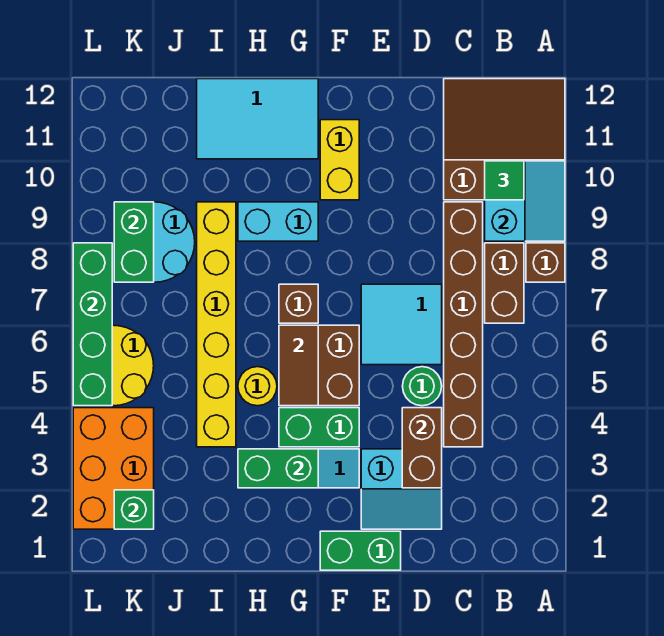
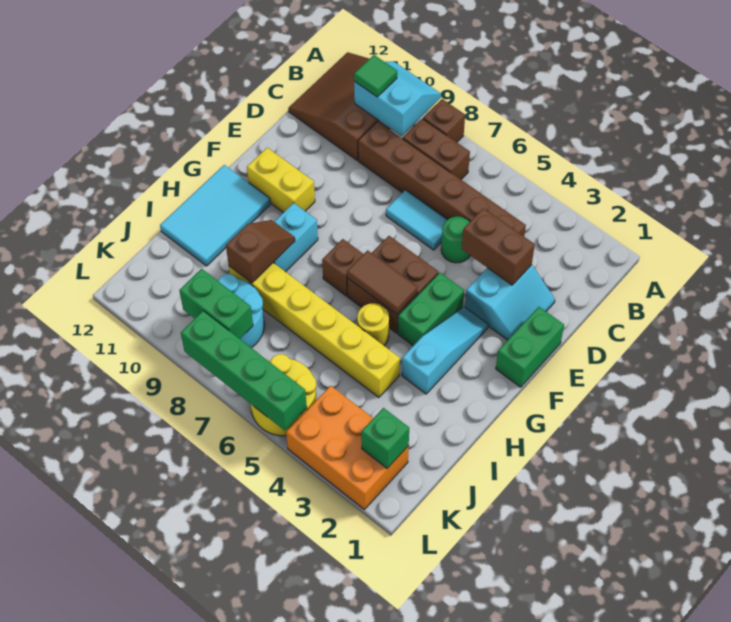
cyan tile D6:E7 level 1 -> cyan tile D6:D7 level 1
green brick G3:H3 level 2 -> none
none -> brown slope H9:I9 level 2 top I

